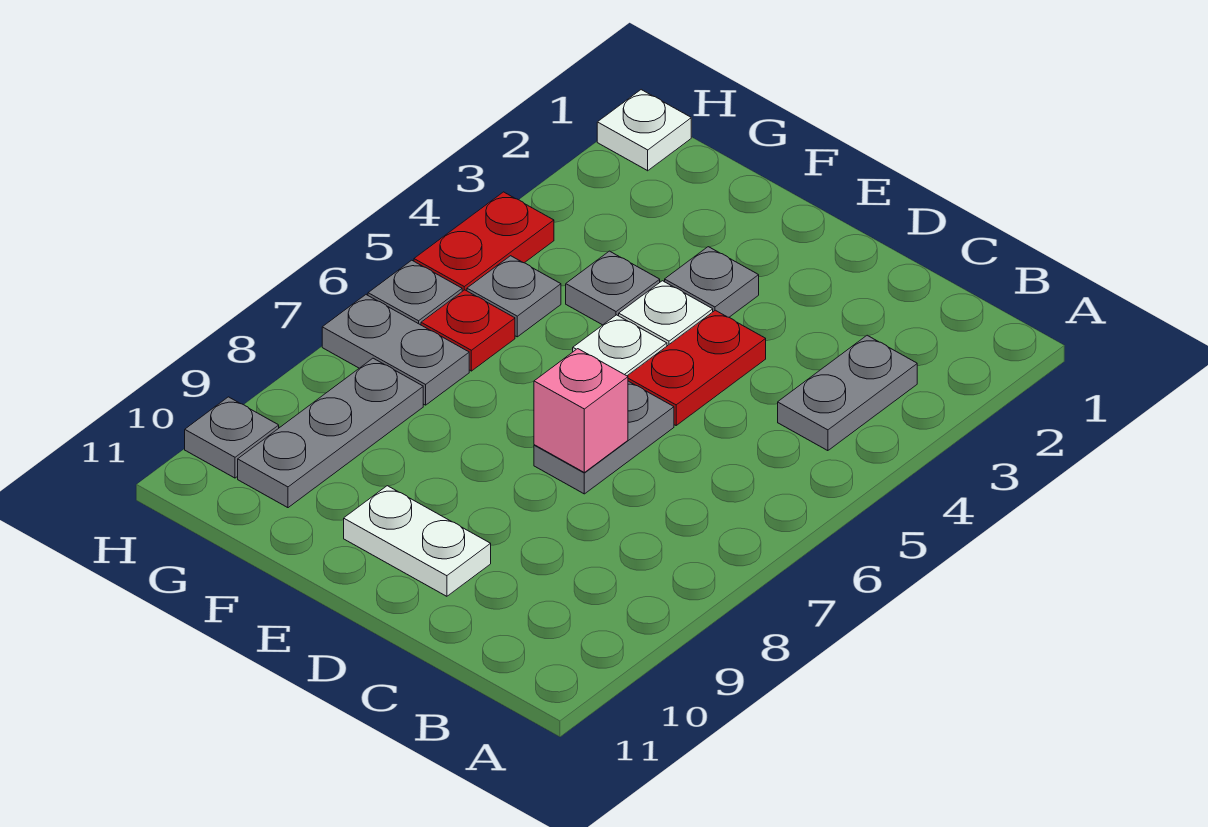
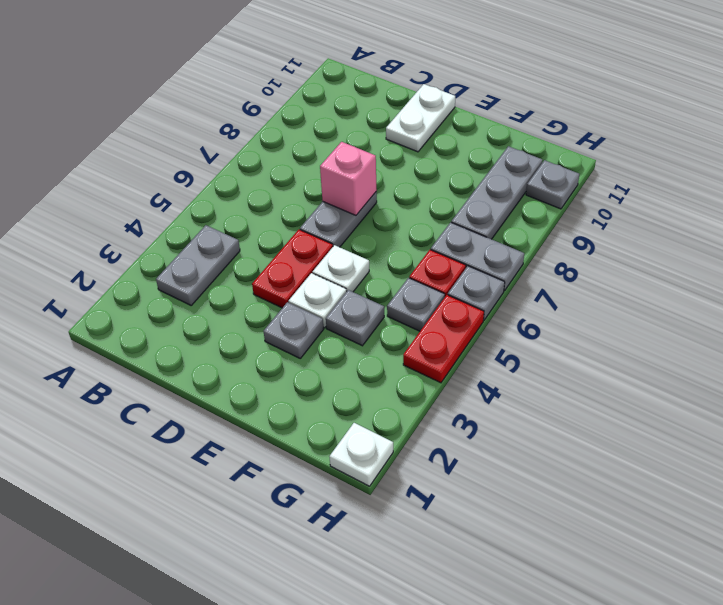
white plate D10:E10 level 1 -> white plate D10:D11 level 1

